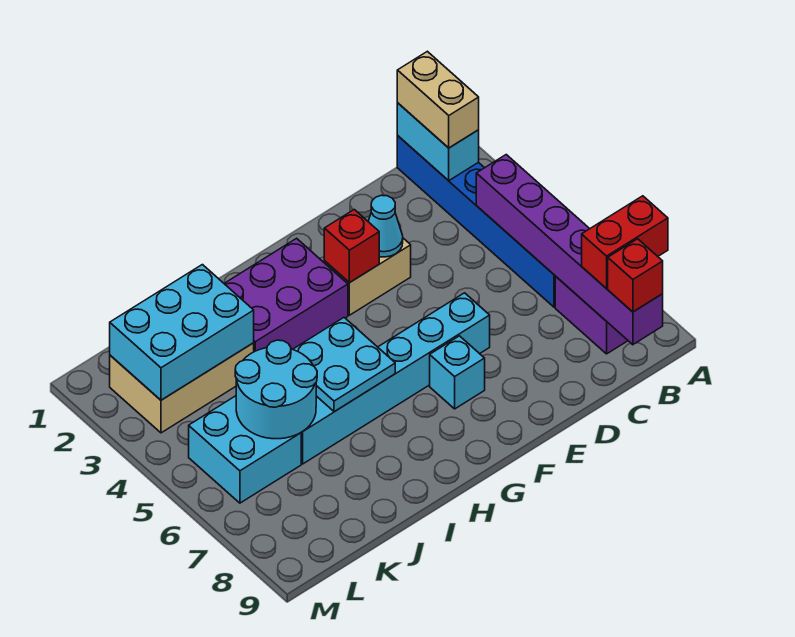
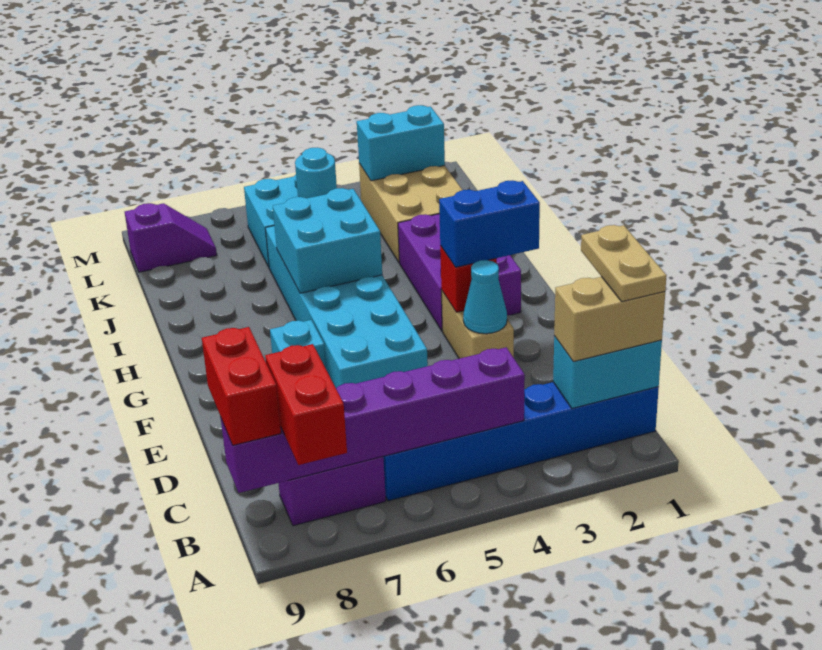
none -> tan plate B1:C1 level 4
red brick B9 level 3 -> red brick B9:C9 level 3
cyan brick E6:J6 level 1 -> cyan brick E5:J6 level 1
none -> blue brick F2:F3 level 3
cyan plate H5:I6 level 2 -> cyan brick H5:I6 level 2
cyan brick J2:L3 level 2 -> cyan brick L2:L3 level 2
cyan round brick J5:K6 level 2 -> cyan round brick K5 level 2
none -> purple slope L8:L9 level 1 top 9

